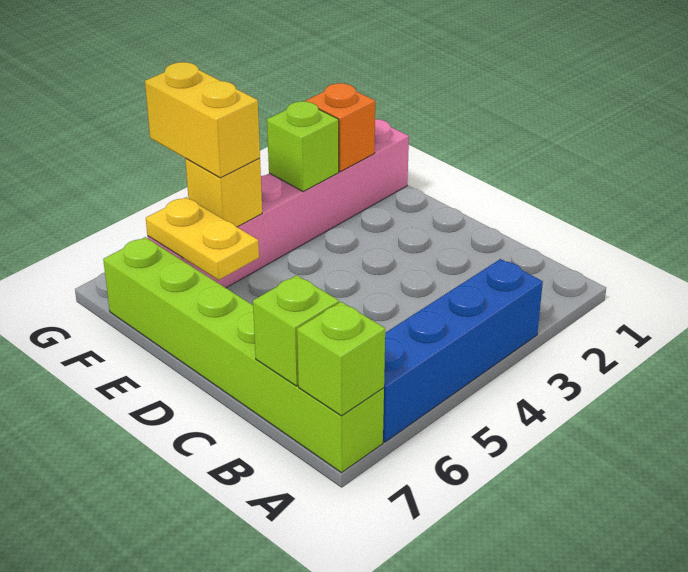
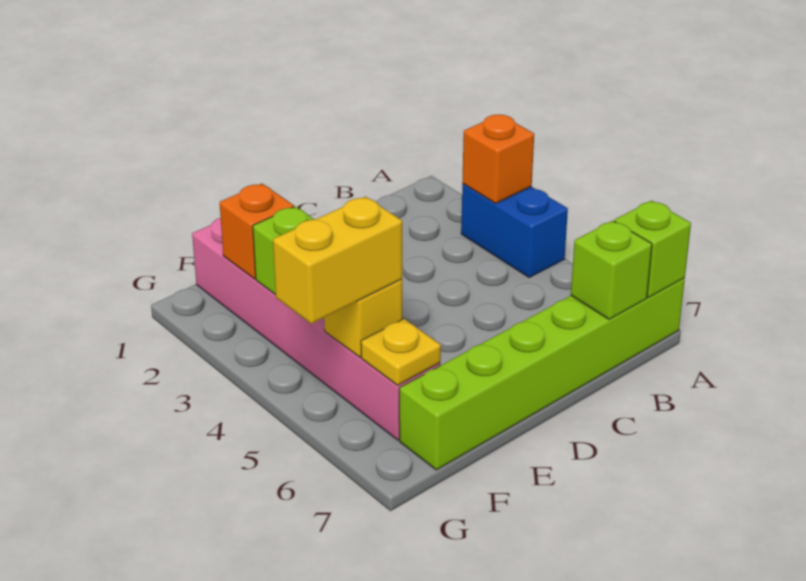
blue brick A3:A6 level 1 -> blue brick A3:A4 level 1
none -> orange brick A3 level 2
yellow plate E6:F6 level 2 -> yellow plate F6 level 2

